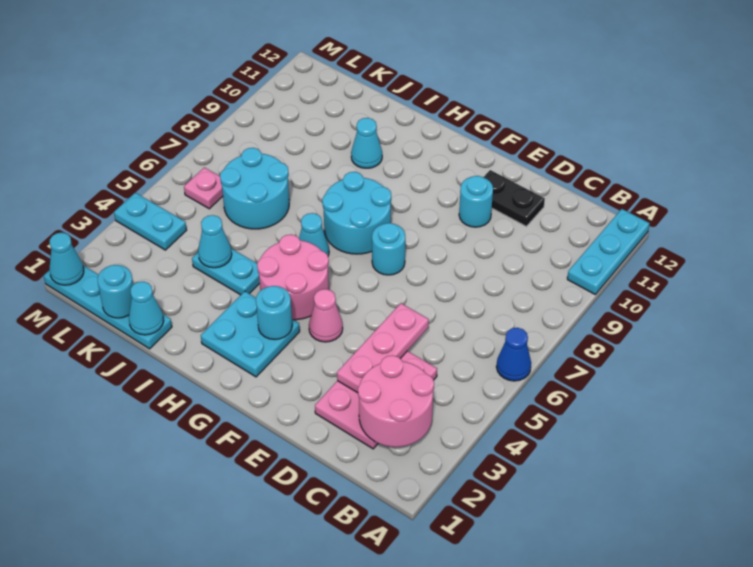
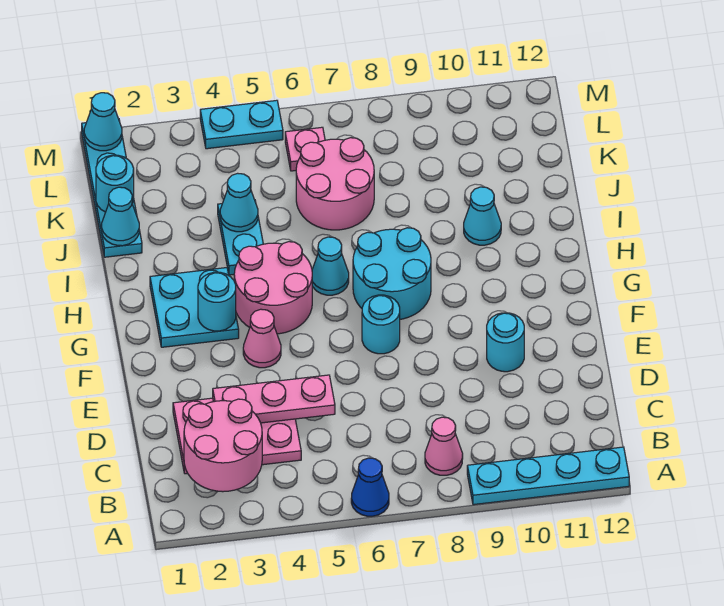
cyan plate A10:A12 level 1 -> cyan plate A9:A12 level 1
none -> pink cone B8 level 1
black plate D11:E11 level 1 -> none
cyan round brick J6:K7 level 1 -> pink round brick J6:K7 level 1
cyan plate L4:M4 level 1 -> cyan plate M4:M5 level 1

